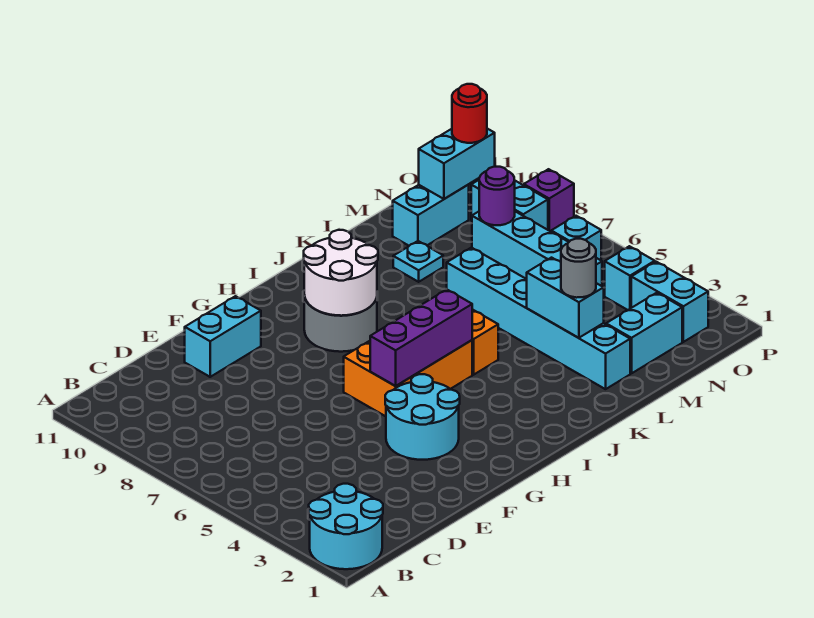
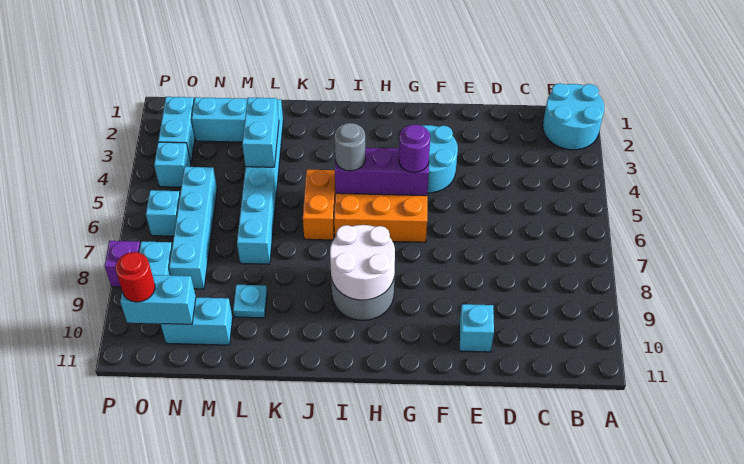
cyan brick E10:F10 level 1 -> cyan brick E10 level 1
grey round brick L3 level 3 -> grey round brick I5 level 3
purple round brick N8 level 2 -> purple round brick G5 level 3

